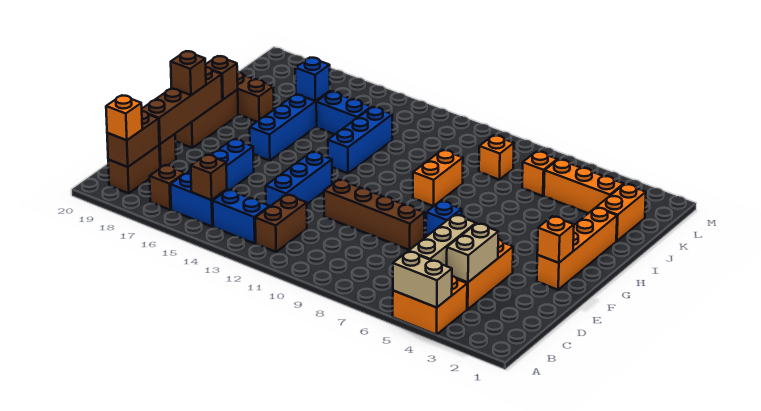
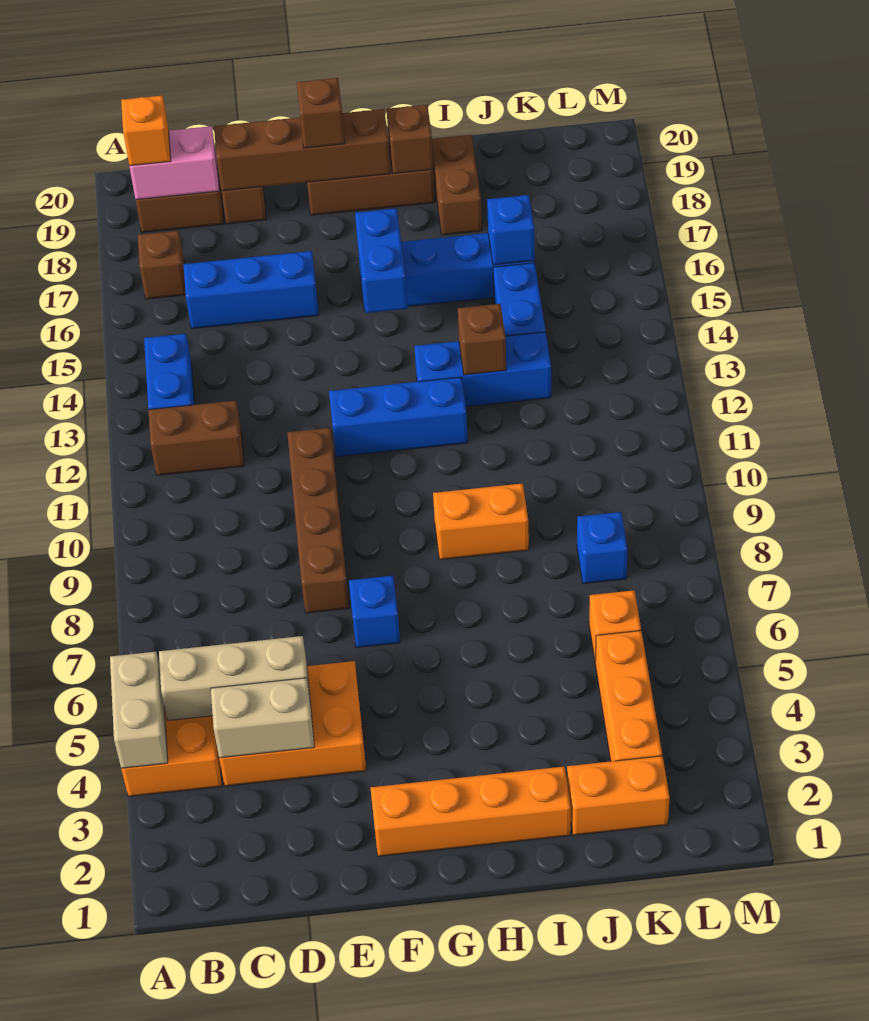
blue brick B15:B16 level 1 -> blue brick G15:G16 level 2
brown brick B15 level 2 -> brown brick I13 level 2
brown brick B19:C19 level 2 -> pink brick B19:C19 level 2
blue brick D13:F13 level 1 -> blue brick F12:H12 level 1
orange brick F2 level 2 -> none
orange brick K8 level 1 -> blue brick K8 level 1

